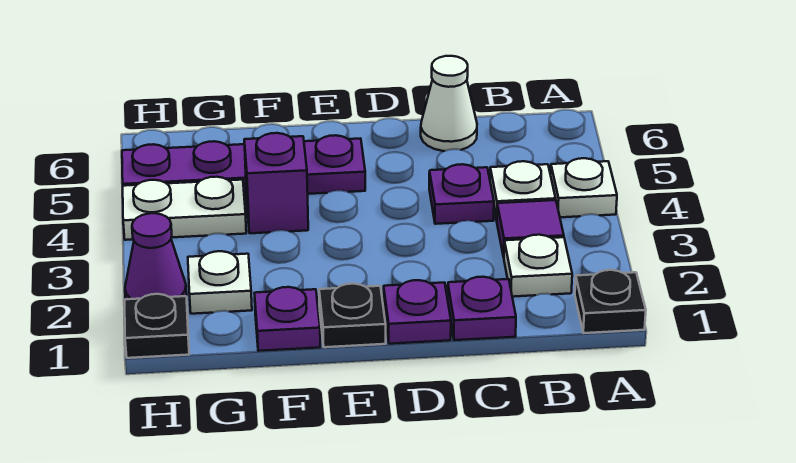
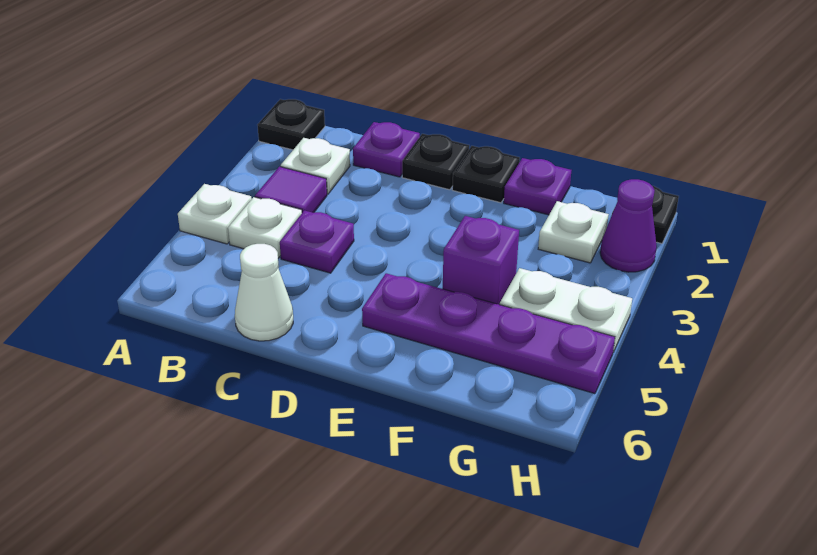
purple plate D1 level 1 -> black plate D1 level 1

